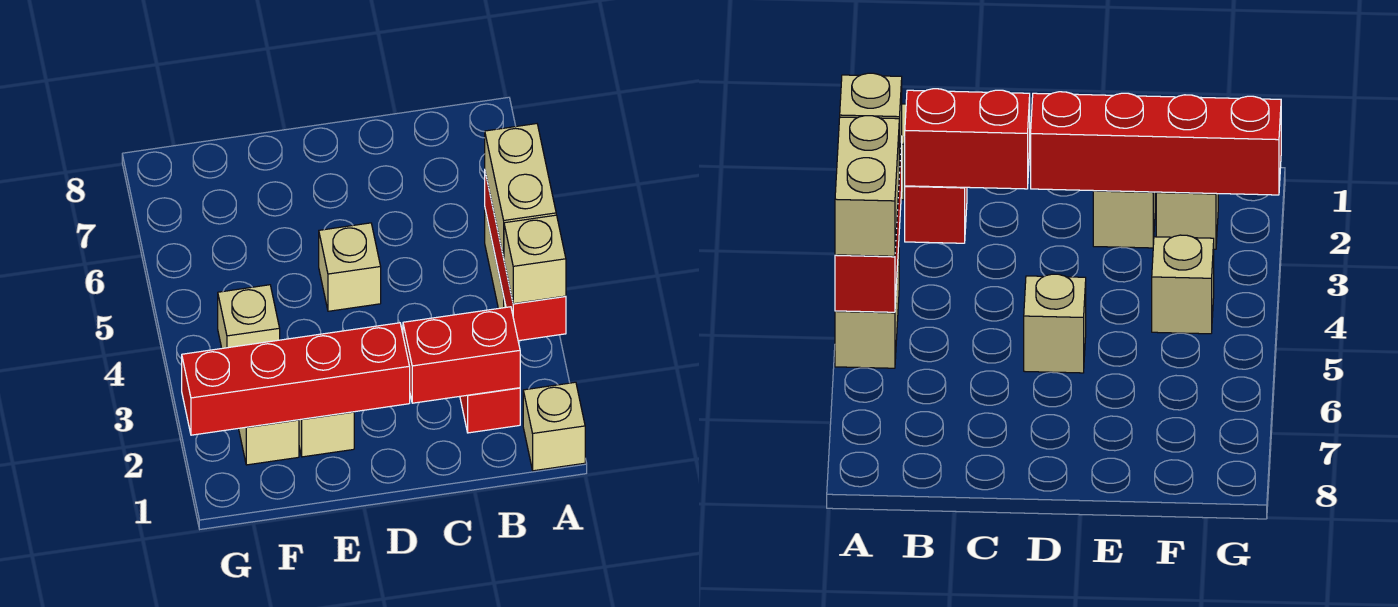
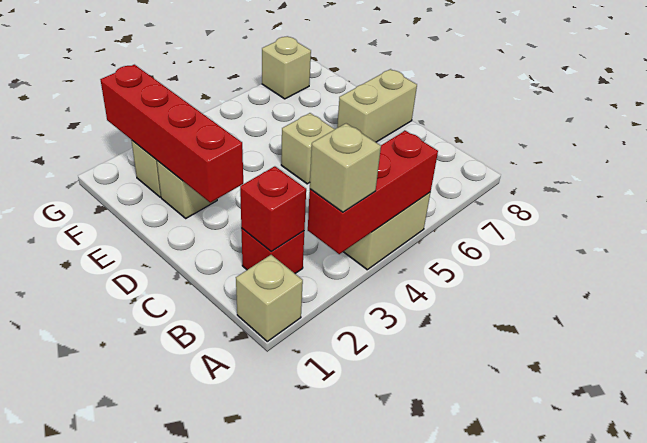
tan brick A4:A5 level 3 -> tan brick D7:D8 level 1
red brick B2:C2 level 2 -> red brick B2 level 2
tan brick F4 level 1 -> tan brick G7 level 1

